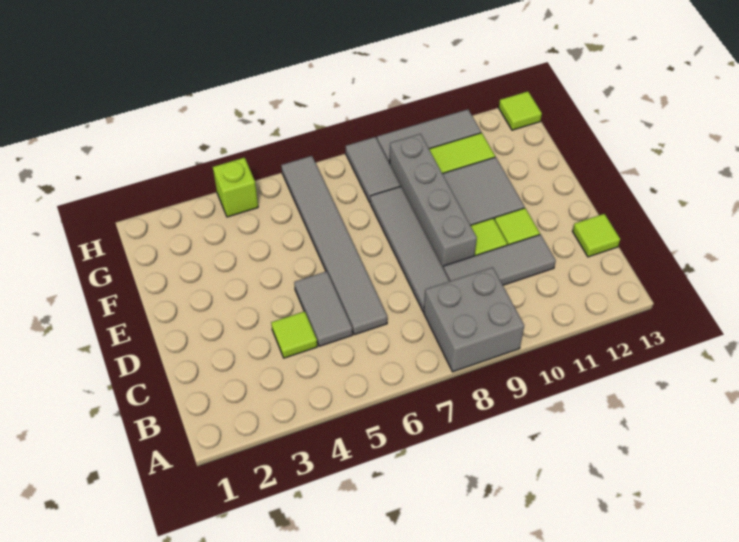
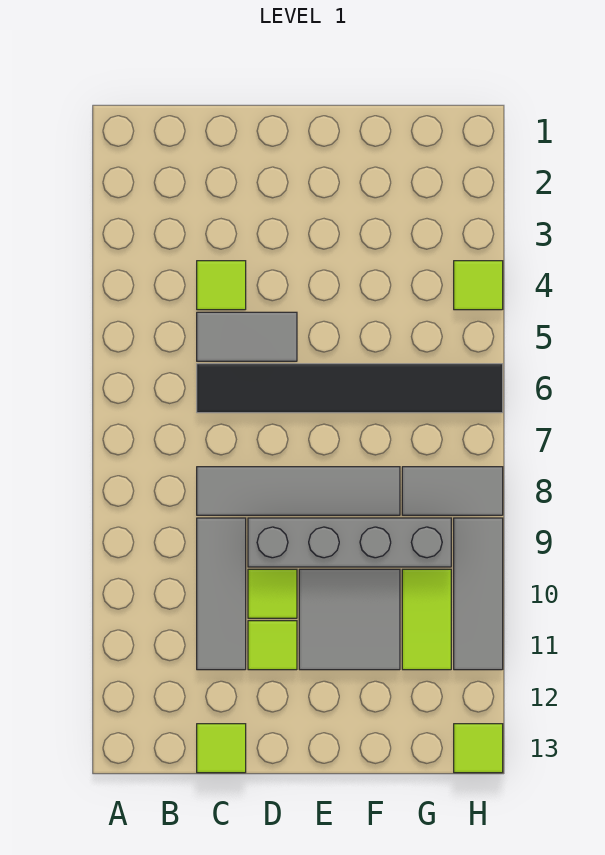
grey brick A8:B9 level 1 -> none
grey tile C6:H6 level 1 -> black tile C6:H6 level 1
lime brick H4 level 1 -> lime tile H4 level 1

